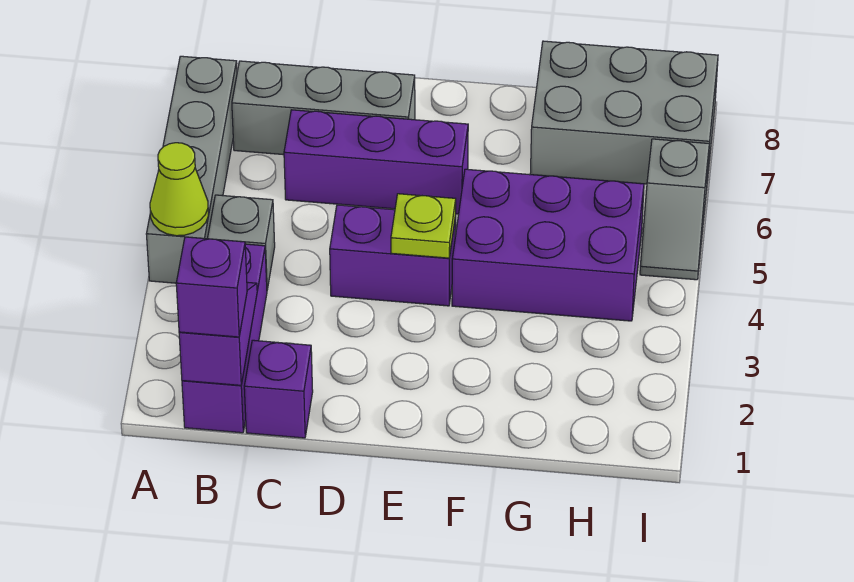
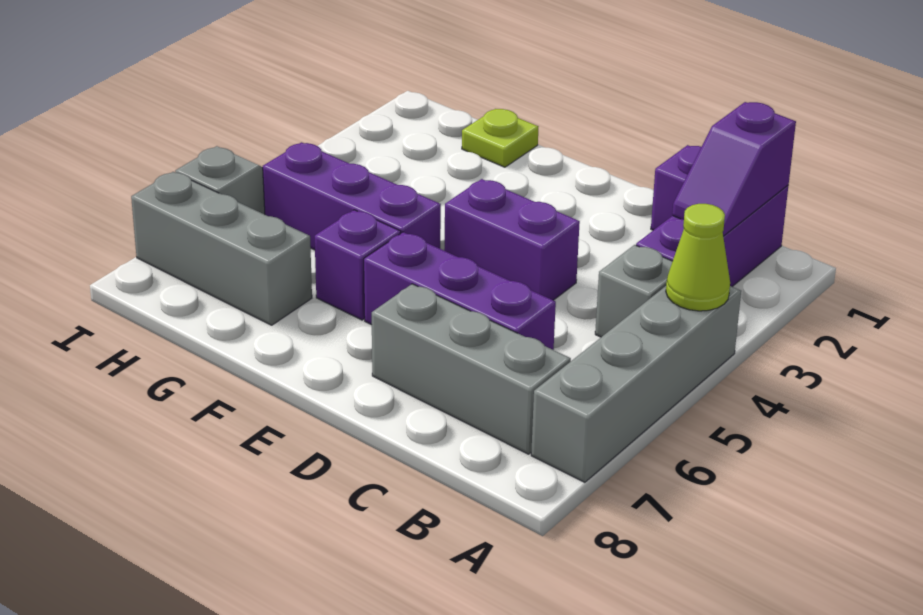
purple brick B1 level 3 -> purple brick F6 level 1
lime plate E4 level 2 -> lime plate G1 level 1
purple brick F4:H5 level 1 -> purple brick F5:H5 level 1
grey brick G7:I8 level 1 -> grey brick G7:I7 level 1

